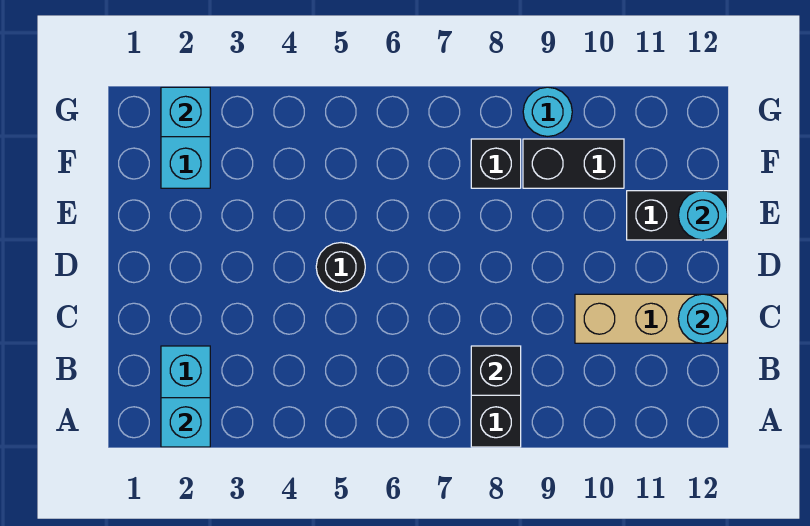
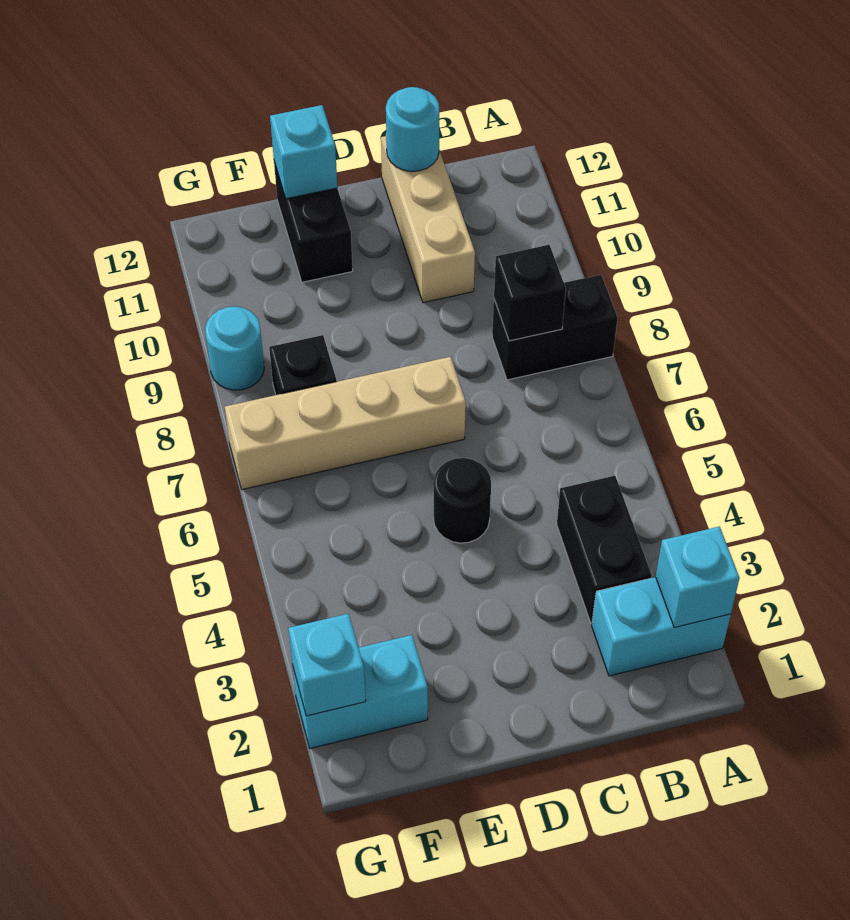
none -> tan brick D7:G7 level 1
cyan round brick E12 level 2 -> cyan brick E12 level 2
black brick F9:F10 level 1 -> black brick B3:B4 level 1

